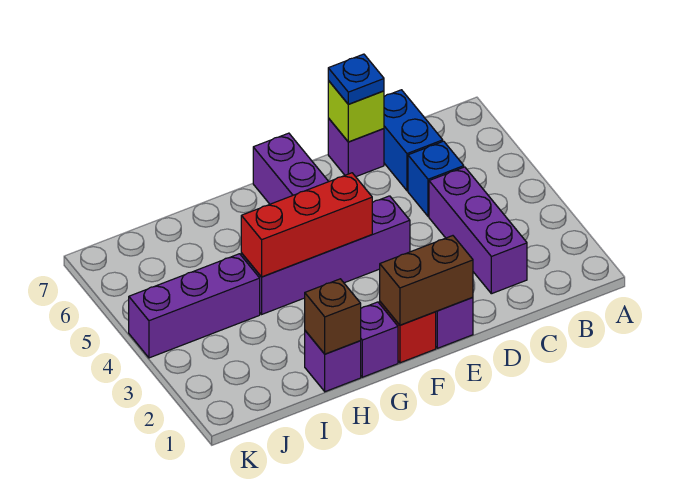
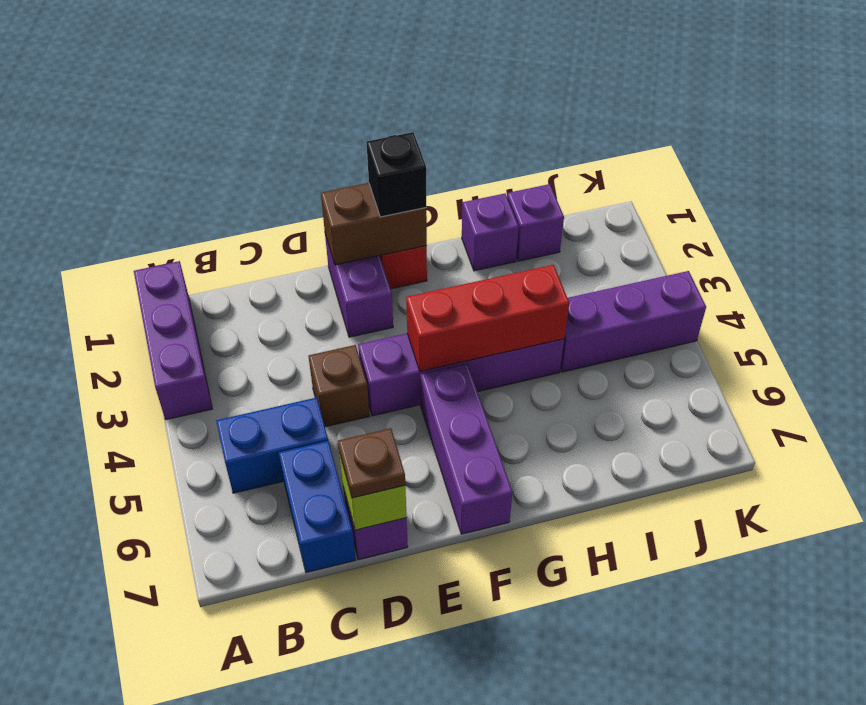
purple brick C2:C4 level 1 -> purple brick A1:A3 level 1
blue brick C5 level 1 -> blue brick B5:C5 level 1
blue plate D7 level 3 -> brown plate D7 level 3
none -> black brick F1 level 3
purple brick G1 level 1 -> purple brick I1 level 1
brown brick H1 level 2 -> brown brick D4 level 1

